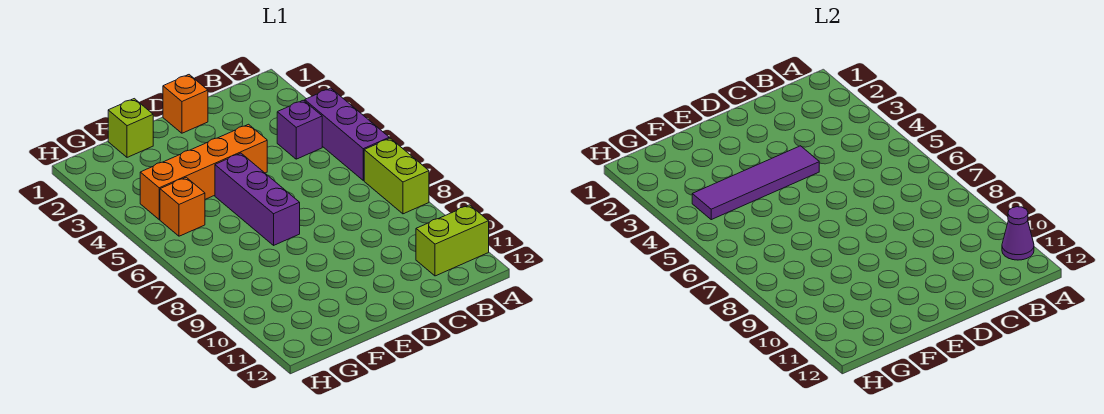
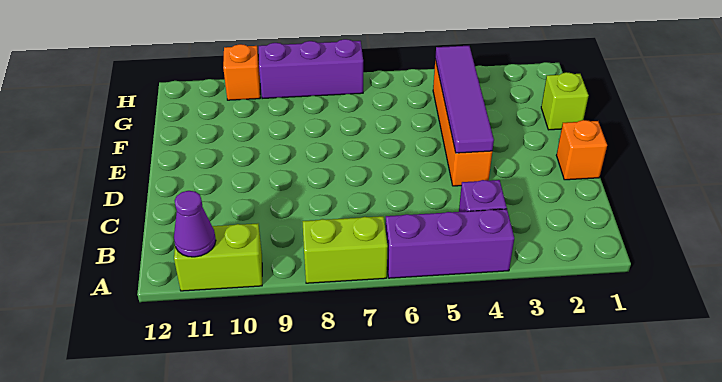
lime brick A11:B11 level 1 -> lime brick A10:A11 level 1
purple brick E5:E7 level 1 -> purple brick H7:H9 level 1
orange brick G5 level 1 -> orange brick H10 level 1

